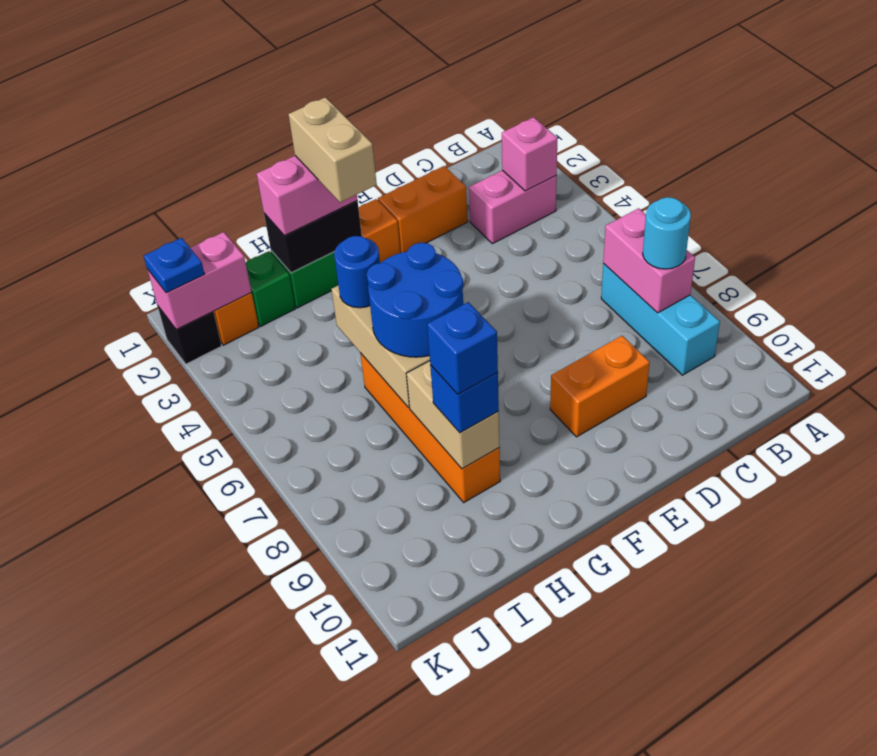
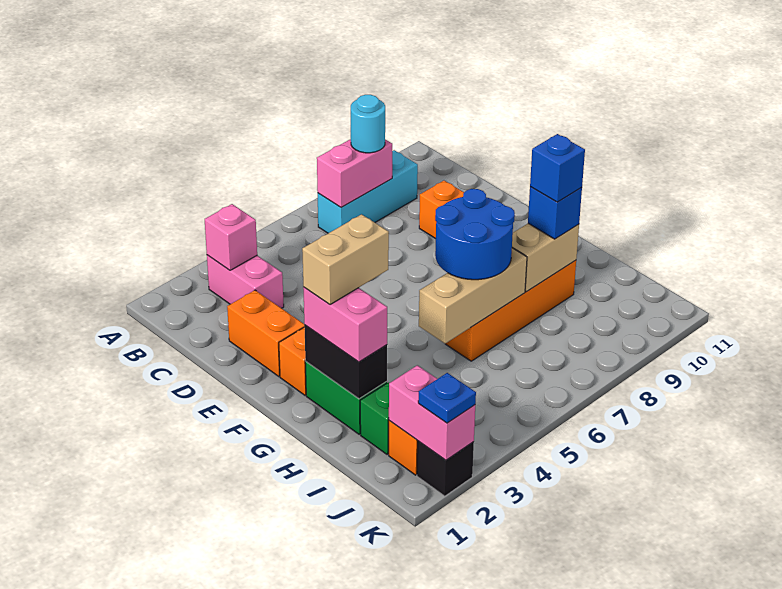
blue round brick H5 level 3 -> none

